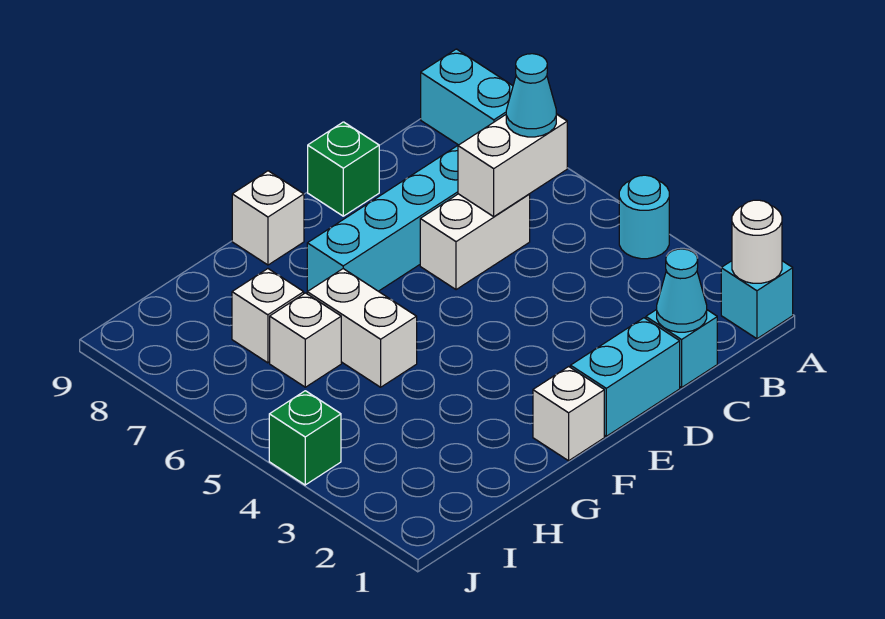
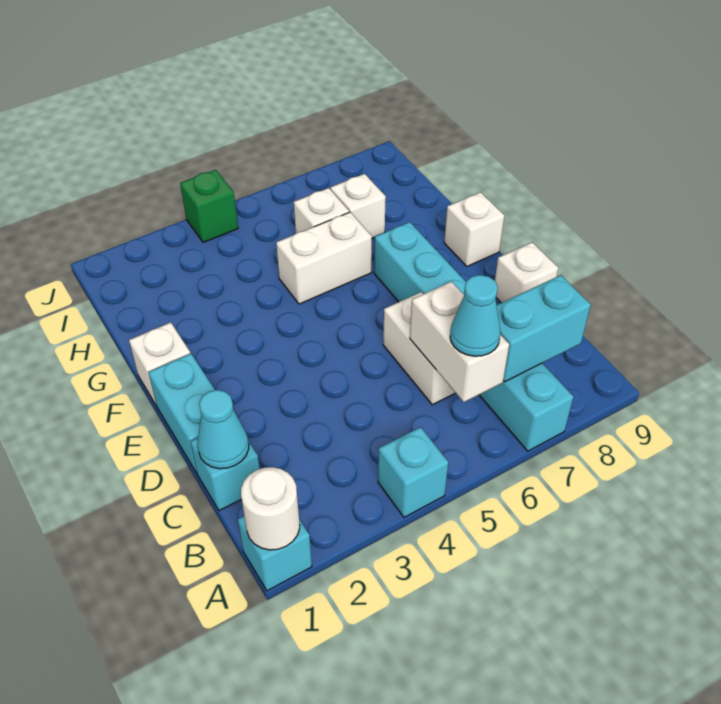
cyan round brick A4 level 1 -> cyan brick A4 level 1
green brick D9 level 1 -> white brick D9 level 1

